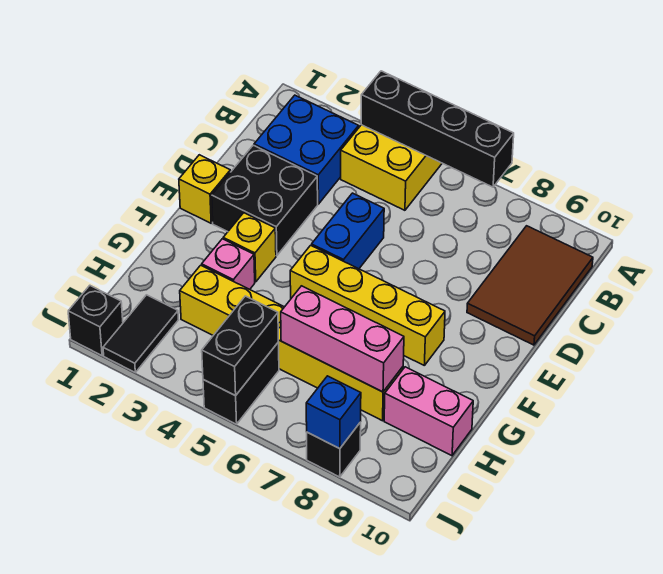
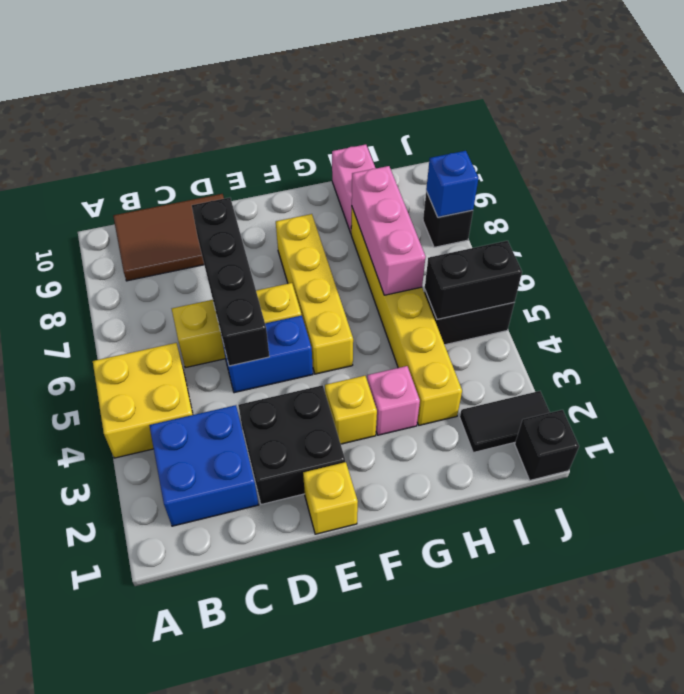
black brick A4:A7 level 2 -> black brick D5:D8 level 2
none -> yellow brick C6:E6 level 1

